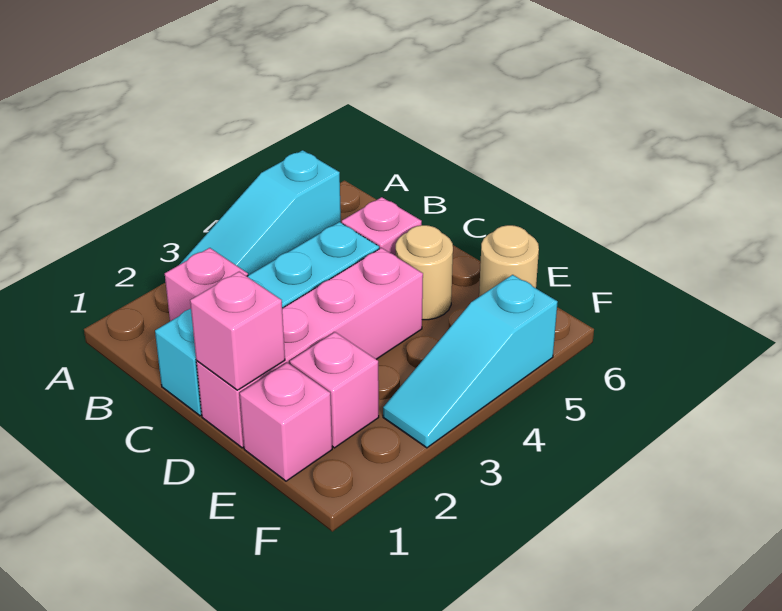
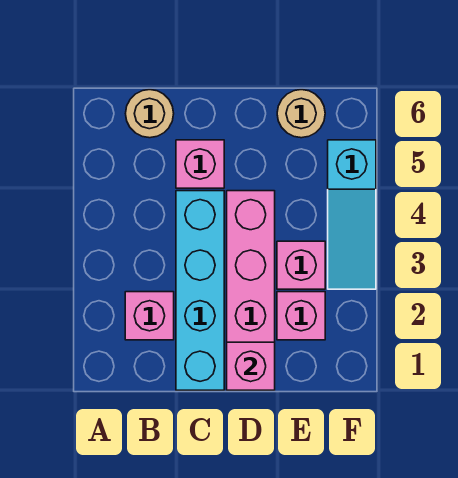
cyan slope A3:A5 level 1 top 5 -> none
tan round brick D5 level 1 -> tan round brick B6 level 1
pink brick E1 level 1 -> pink brick E3 level 1

